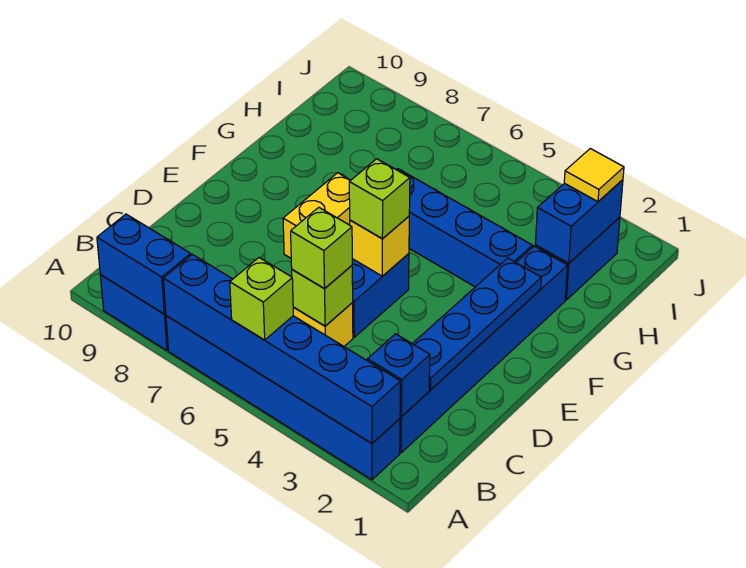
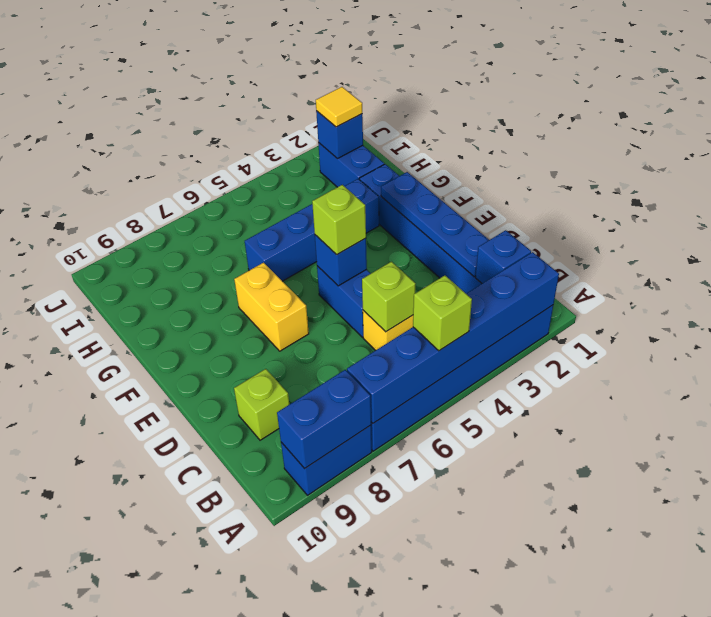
lime brick C5 level 3 -> lime brick C9 level 1
yellow brick E5 level 2 -> blue brick E5 level 2
blue brick H2:I2 level 2 -> blue brick I2 level 2

